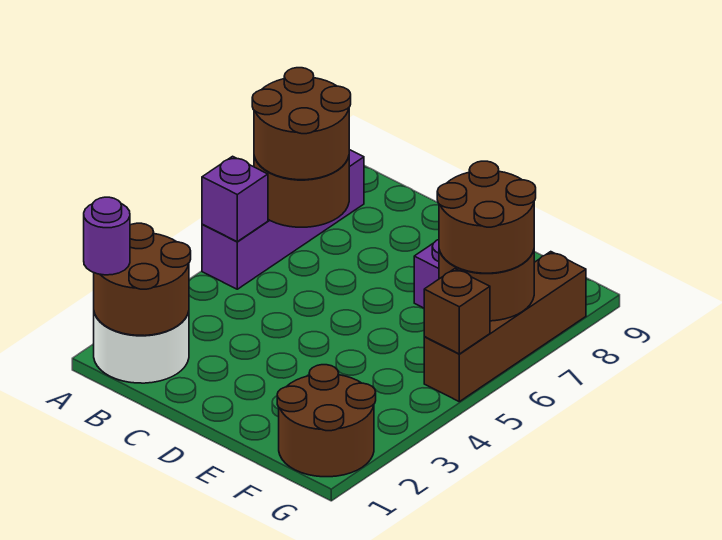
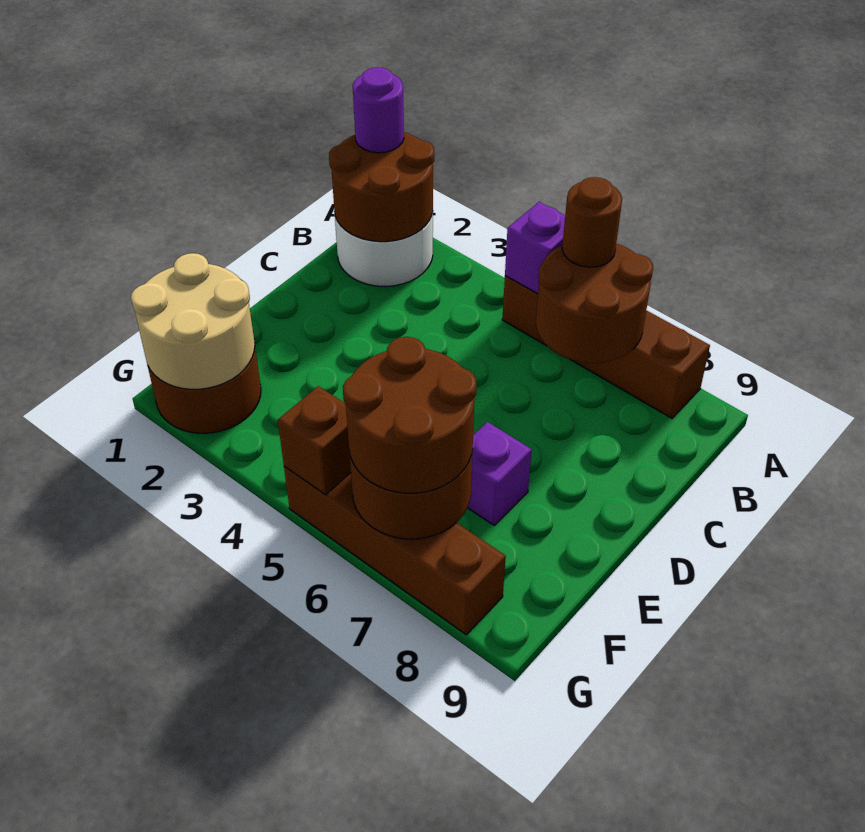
purple brick A5:A8 level 1 -> brown brick A5:A8 level 1
brown round brick A6:B7 level 3 -> brown round brick A6 level 3
none -> tan round brick F1:G2 level 2

